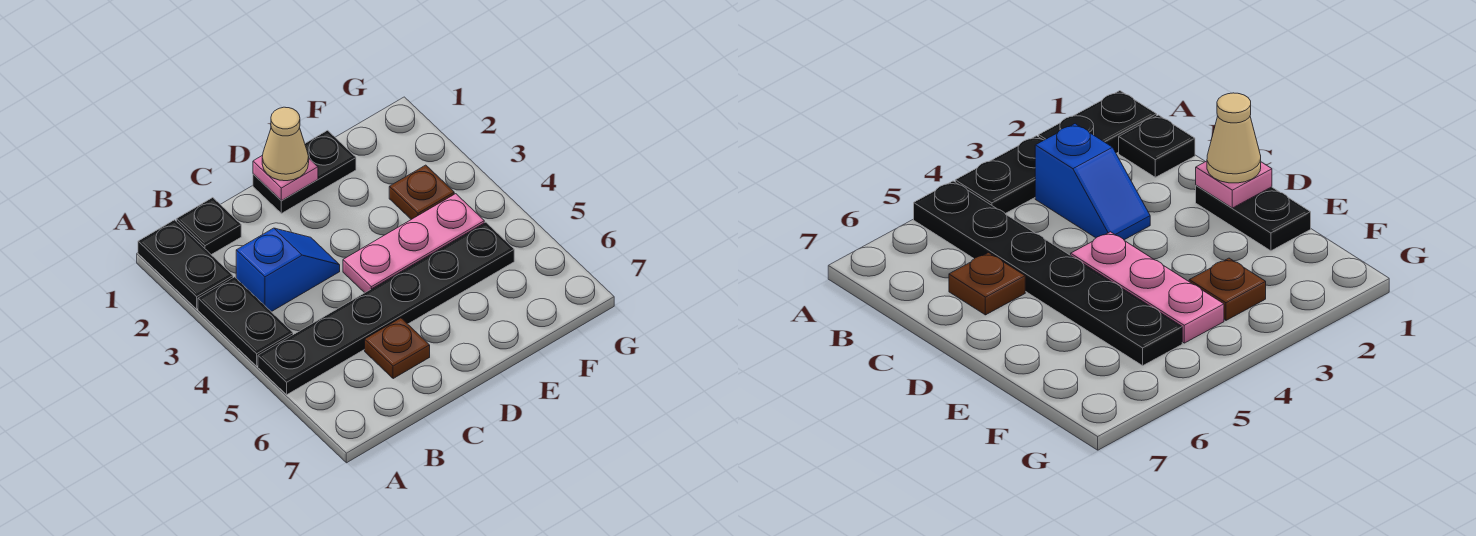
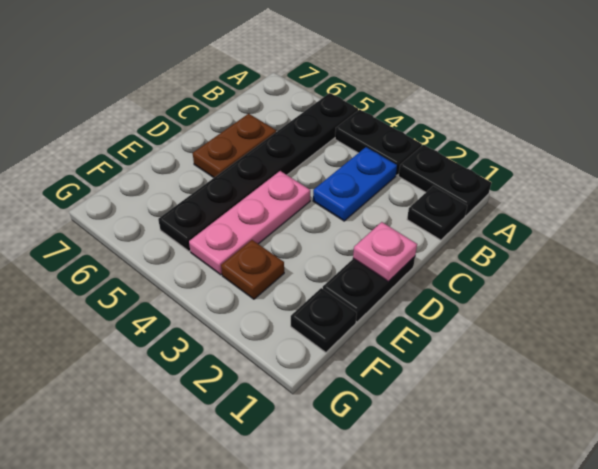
blue slope B3:C3 level 1 top B -> blue plate B3:C3 level 1
brown plate C6 level 1 -> brown plate C6:D6 level 1
tan cone D1 level 3 -> none
none -> black plate F1 level 1

